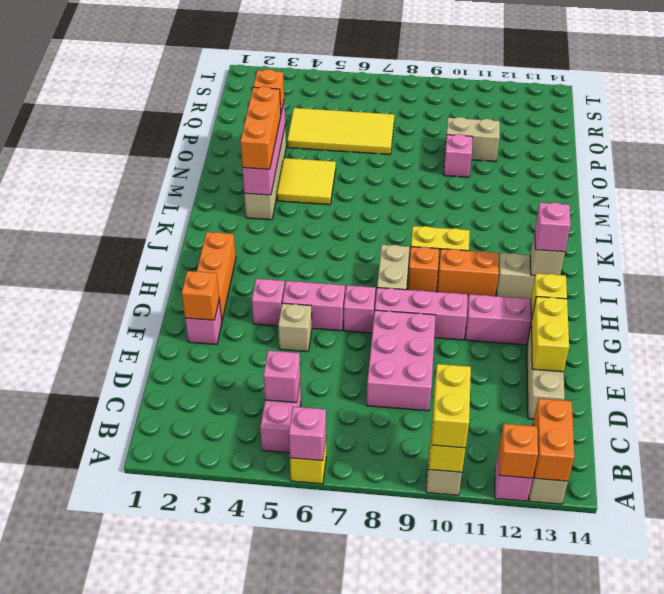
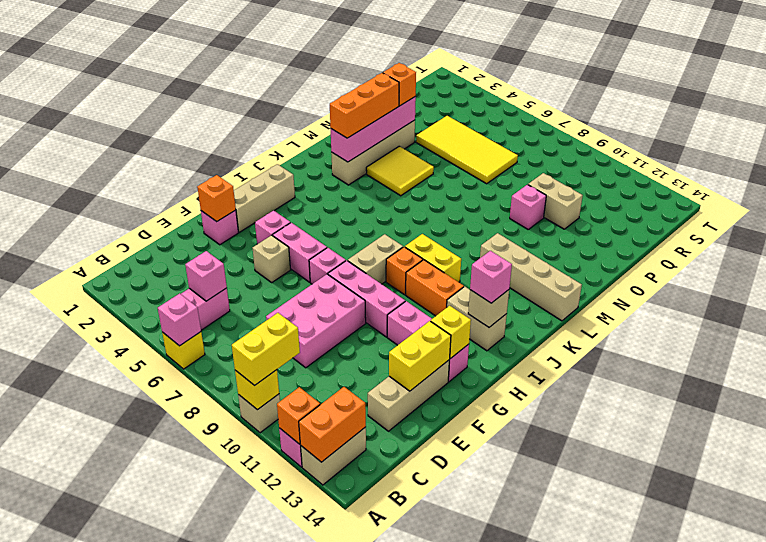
orange brick G2:I2 level 1 -> tan brick G2:I2 level 1
none -> tan brick L11:L14 level 1

